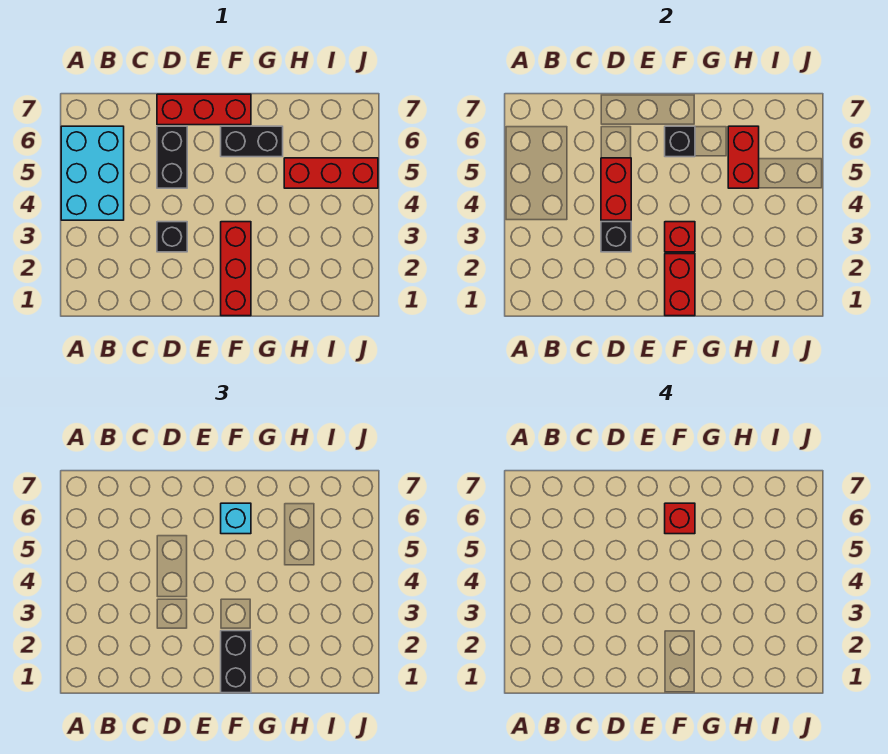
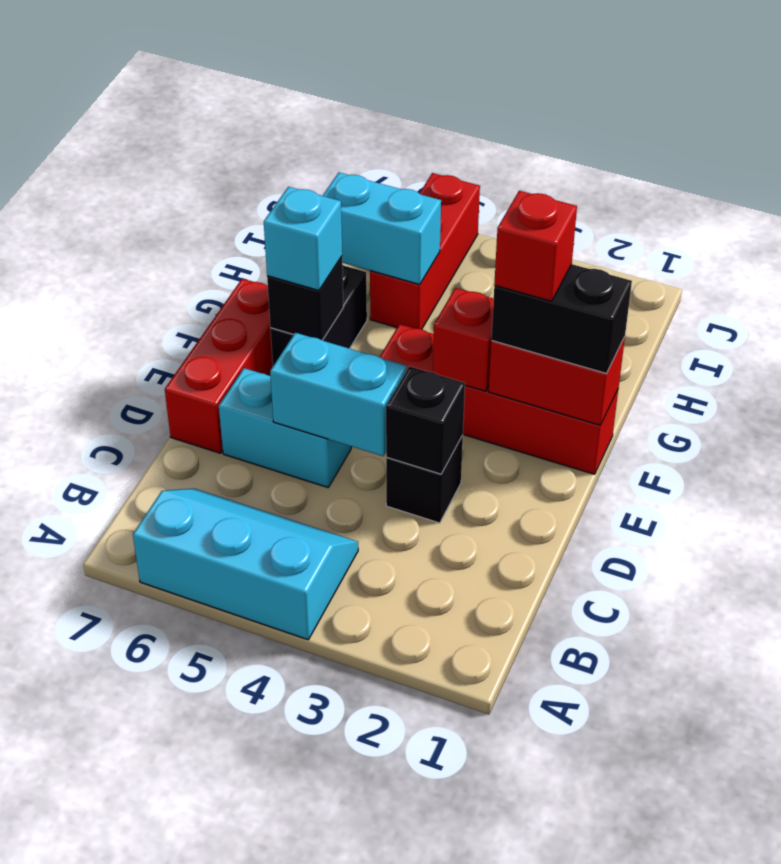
cyan brick A4:B6 level 1 -> cyan slope A4:B6 level 1 top A
red brick D4:D5 level 2 -> cyan brick D4:D5 level 2
black brick D5:D6 level 1 -> cyan brick D5:D6 level 1
red brick F1:F3 level 1 -> red brick F1:F4 level 1
red brick F6 level 4 -> red brick F2 level 4
red brick H5:H6 level 2 -> cyan brick H5:H6 level 2

